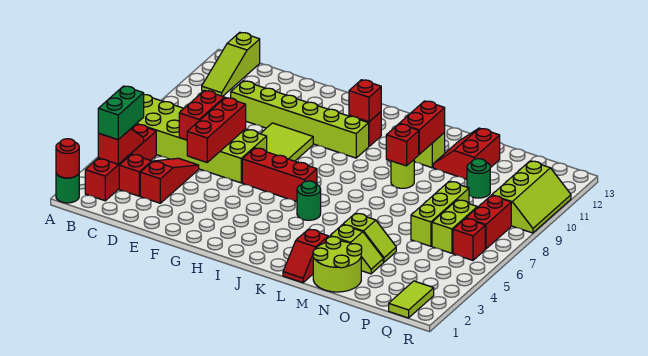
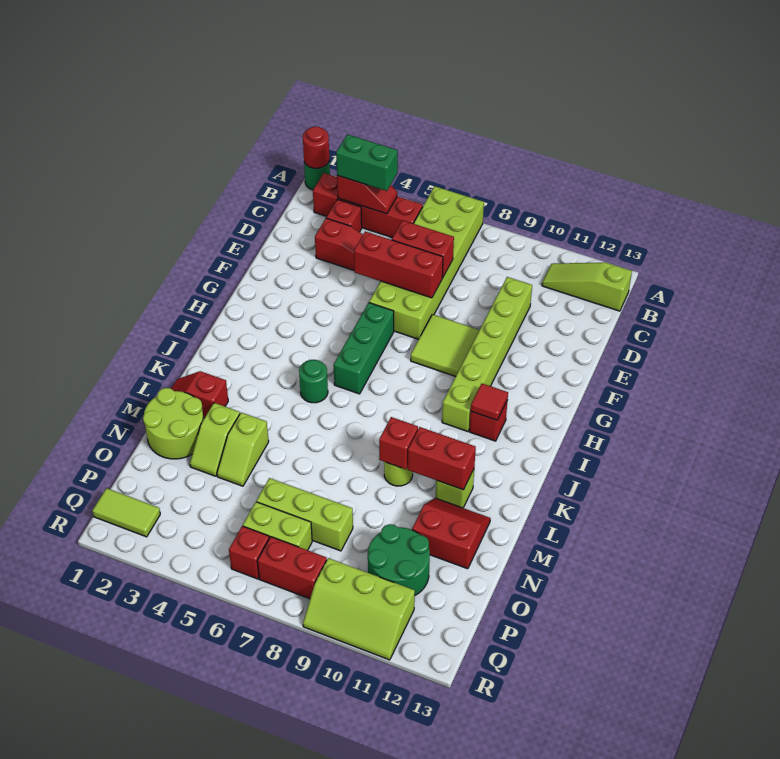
red brick G6:I6 level 1 -> green brick G6:I6 level 1
red brick I11 level 2 -> red tile I11 level 2
green round brick O10 level 1 -> green round brick O10:P11 level 1

